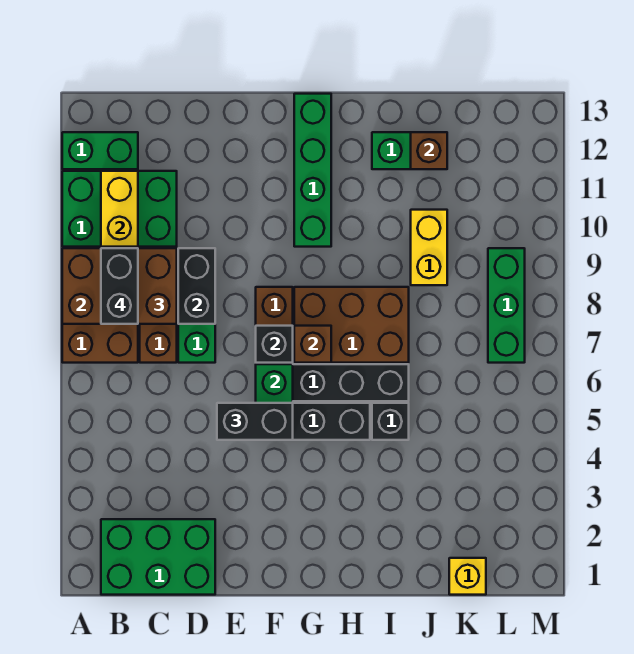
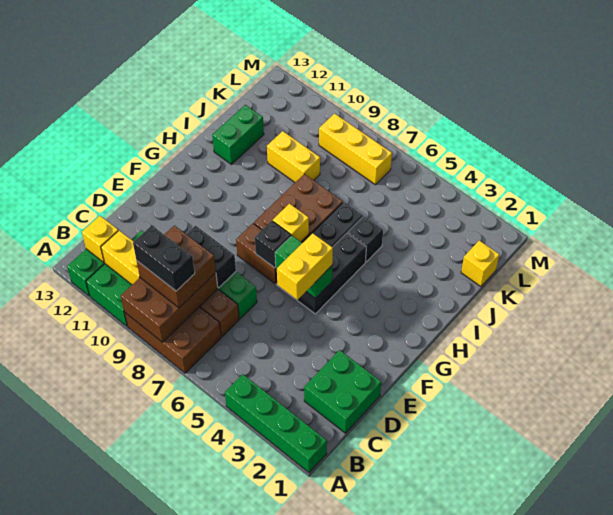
green brick B1:D2 level 1 -> green brick C1:D2 level 1
none -> yellow brick B12 level 2
black brick E5:F5 level 3 -> yellow brick E5:F5 level 3
brown brick G7 level 2 -> yellow brick G7 level 2
green brick G10:G13 level 1 -> green brick A1:A4 level 1
brown brick J12 level 2 -> none
green brick L7:L9 level 1 -> yellow brick L7:L9 level 1

